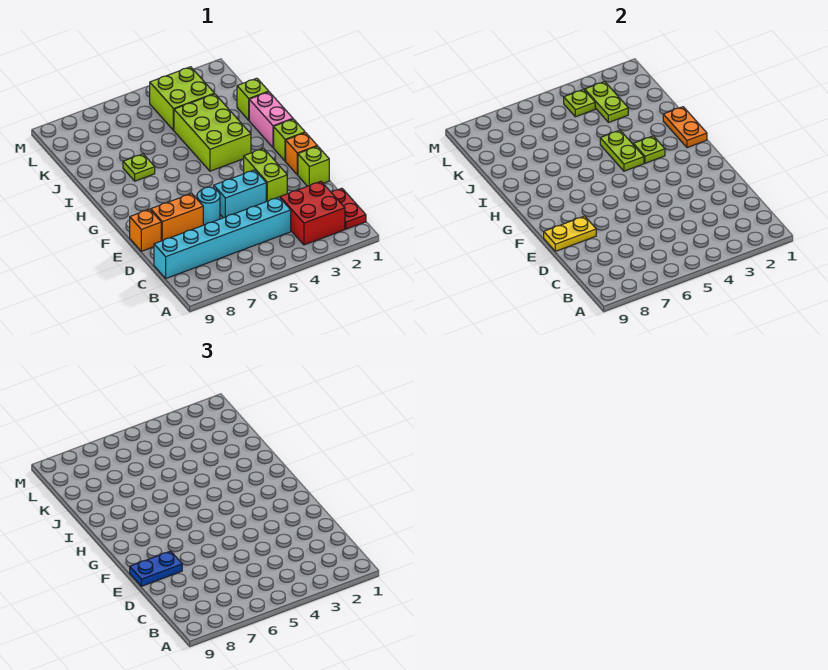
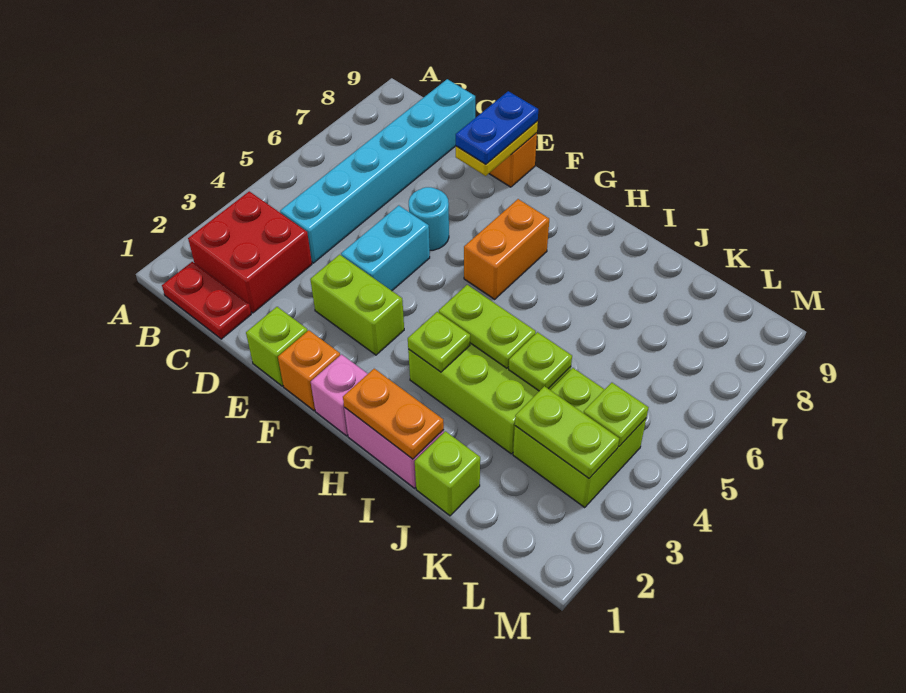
orange brick E7:E8 level 1 -> orange brick G6:G7 level 1
lime brick G1 level 1 -> pink brick G1 level 1
lime plate I7 level 1 -> lime plate J4 level 2

